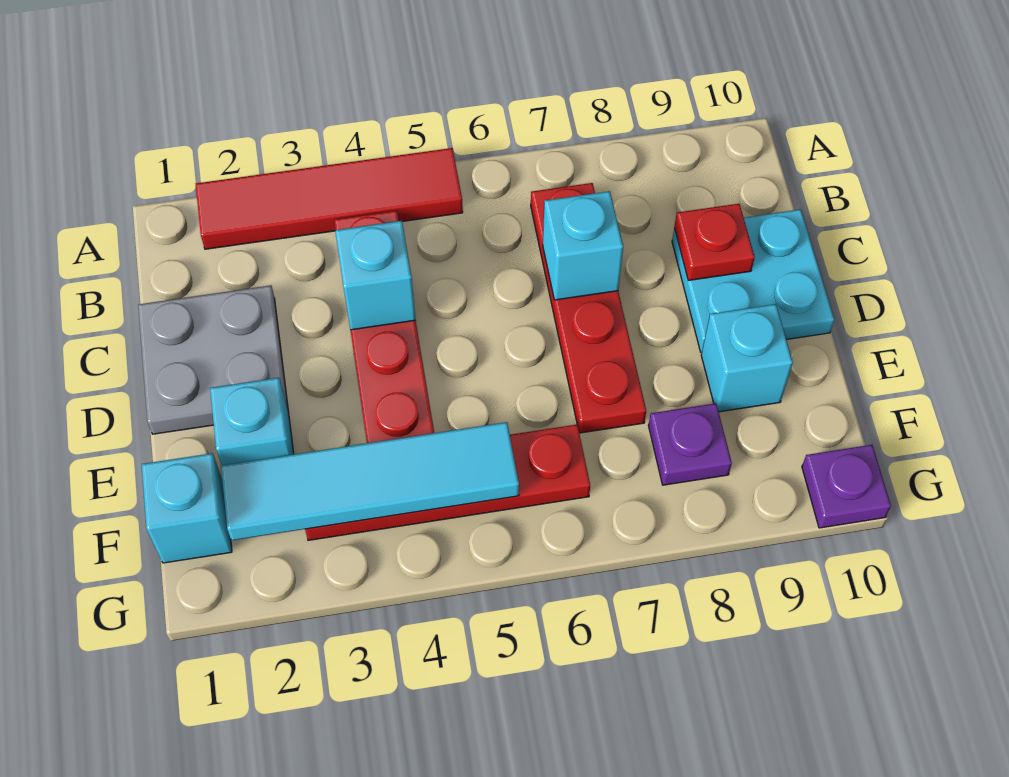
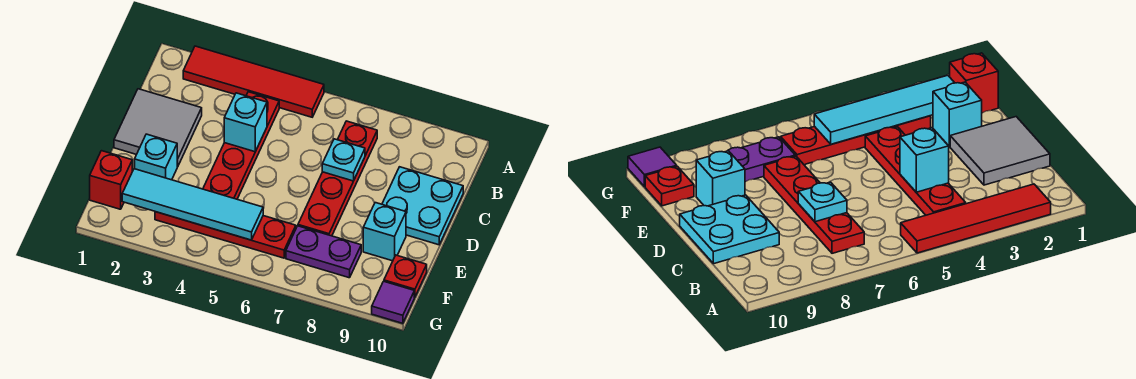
grey plate C1:D2 level 1 -> grey tile C1:D2 level 1
cyan brick C7 level 2 -> cyan plate C7 level 2
red plate C9 level 2 -> red plate F10 level 1
cyan brick F1 level 1 -> red brick F1 level 1
purple plate F8 level 1 -> purple plate F7:F8 level 1
purple plate G10 level 1 -> purple tile G10 level 1

